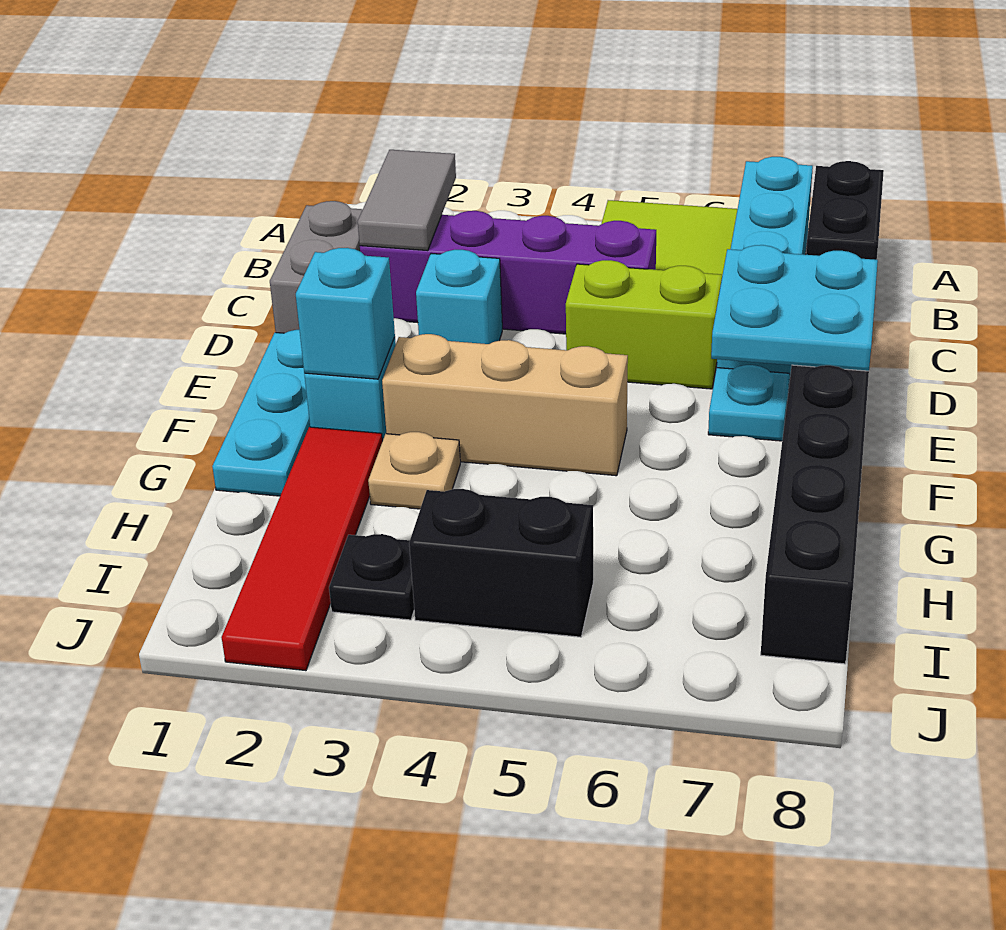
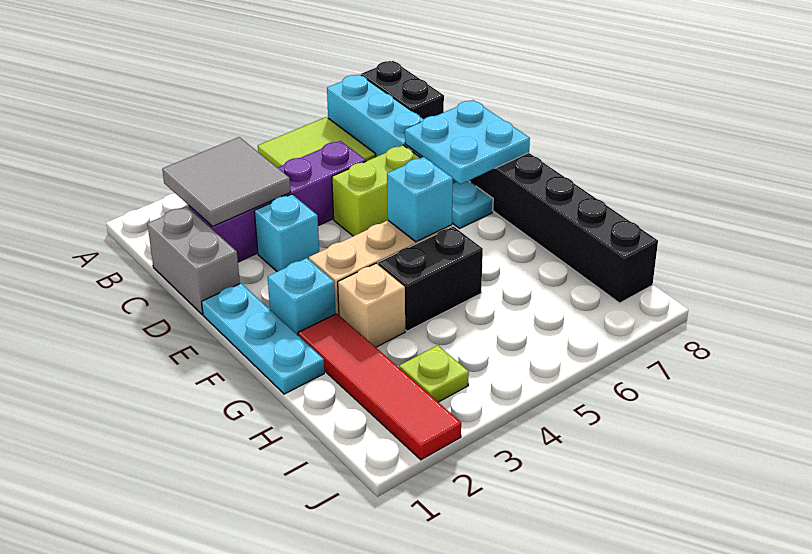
grey tile B2:C2 level 2 -> grey tile B2:C3 level 2
cyan brick F2 level 2 -> cyan brick F5 level 2
tan plate G3 level 1 -> tan brick G3 level 1
black plate I3 level 1 -> lime plate I3 level 1
black brick I4:I5 level 1 -> black brick G4:G5 level 1

